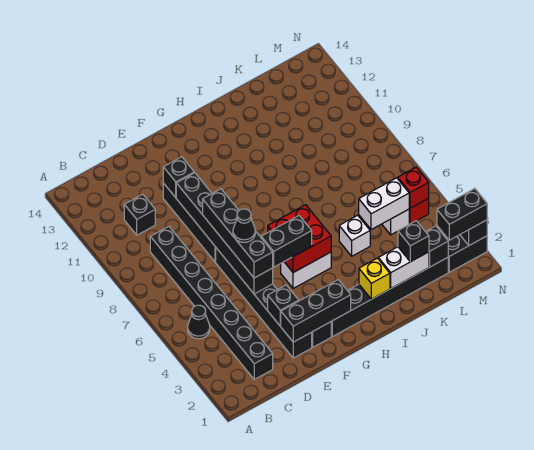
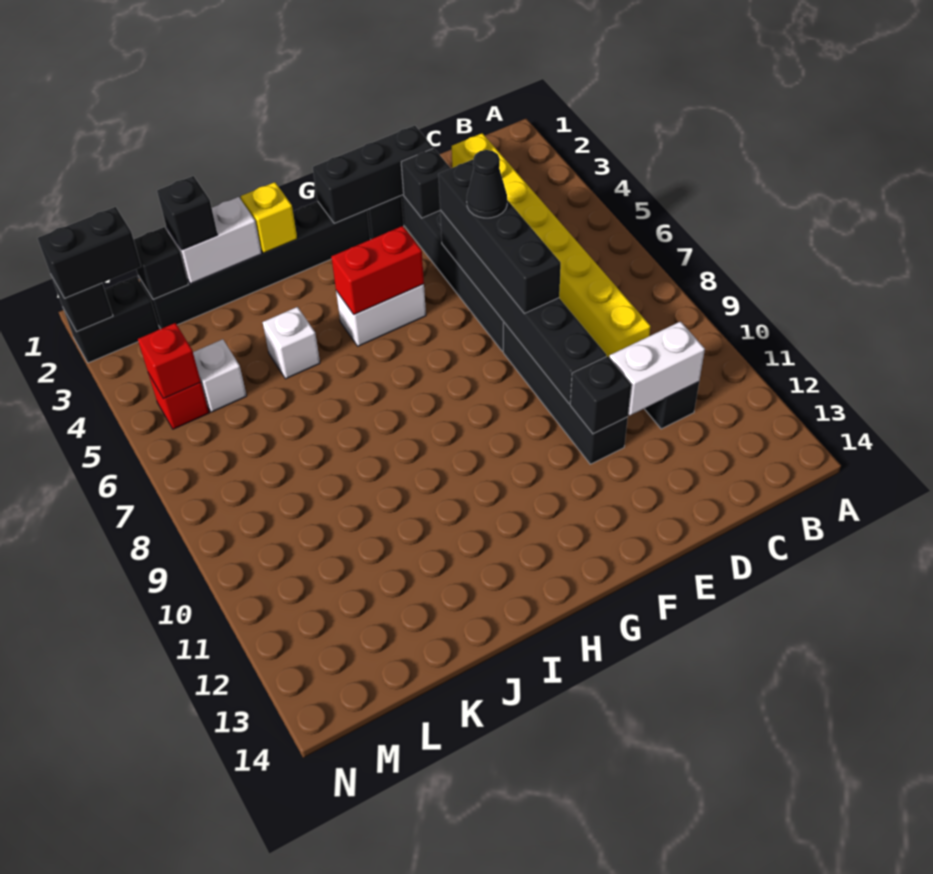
black cone B5 level 1 -> none
black brick C2:C9 level 1 -> yellow brick C2:C9 level 1
black brick F5:G5 level 3 -> none
red brick G5:H6 level 2 -> red brick G5:H5 level 2
white brick K5:L5 level 2 -> white brick C11:D11 level 2

